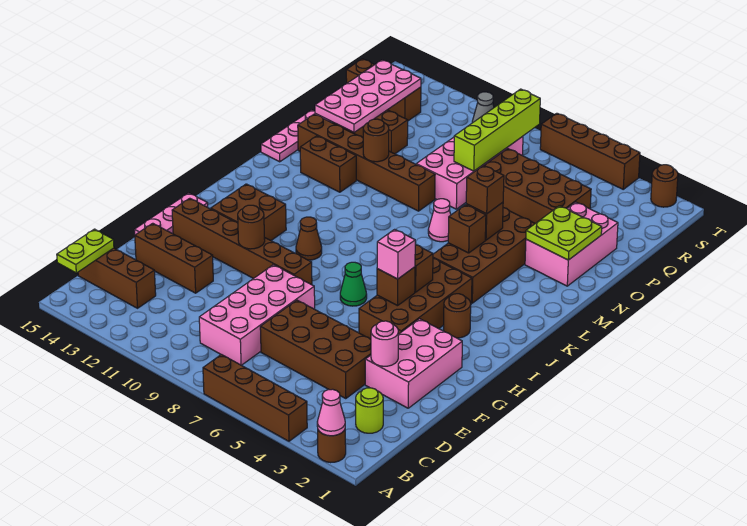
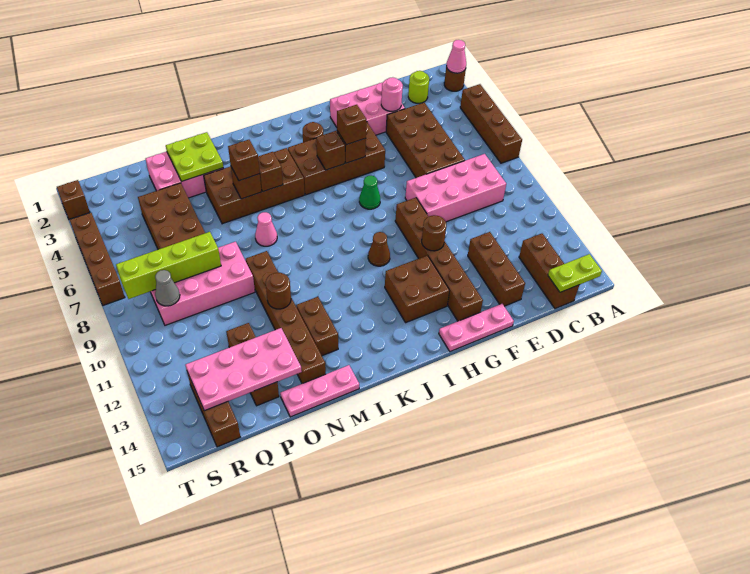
pink brick H5 level 3 -> brown brick H5 level 3
brown round brick T2 level 1 -> brown brick T2 level 1

